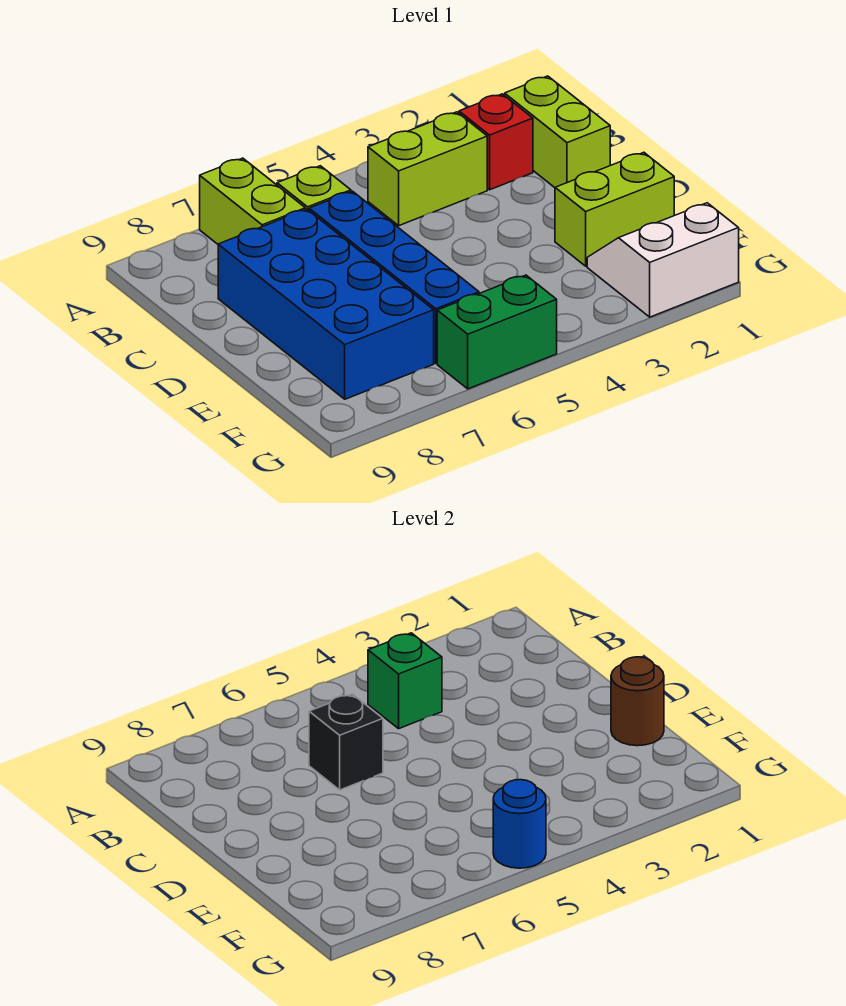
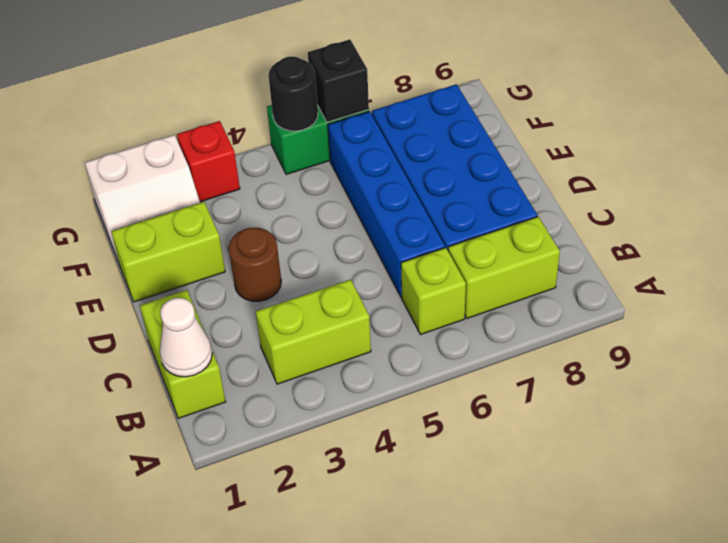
lime brick A7:B7 level 1 -> lime brick B7:B8 level 1
none -> white cone B1 level 2
red brick B2 level 1 -> red brick G3 level 1
green brick B4 level 2 -> none
black brick C6 level 2 -> black brick G6 level 2
brown round brick E1 level 2 -> brown round brick D3 level 1
blue round brick G5 level 2 -> black round brick G5 level 2

